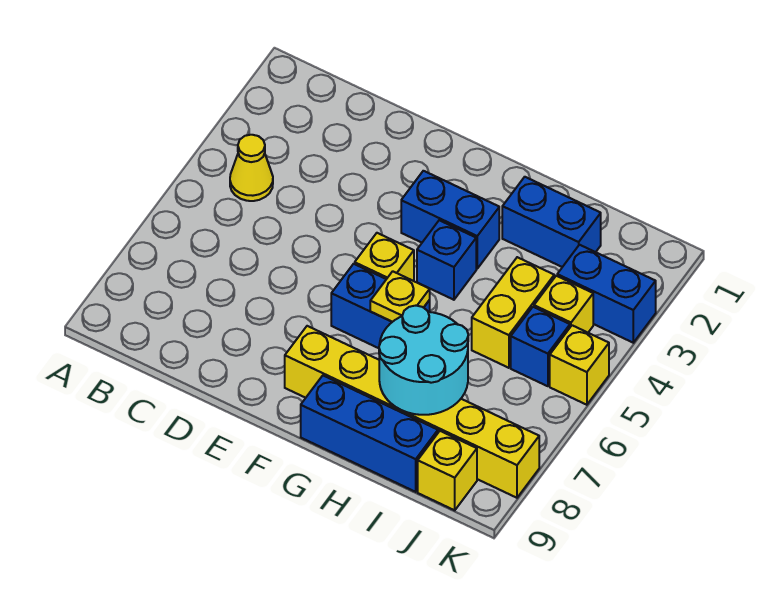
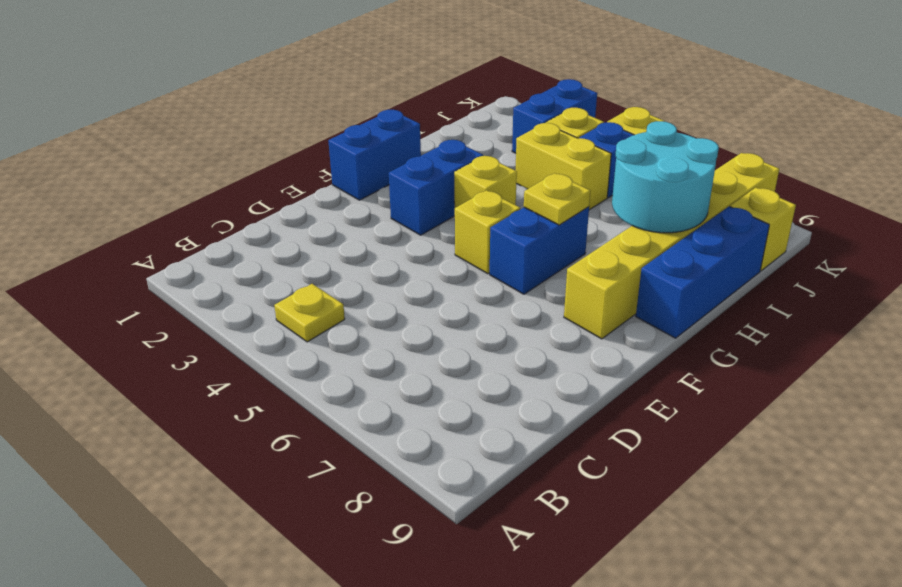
yellow cone B4 level 1 -> yellow plate B4 level 1
blue brick G4 level 1 -> yellow brick G4 level 1
blue brick H2:I2 level 1 -> blue brick F1:G1 level 1

